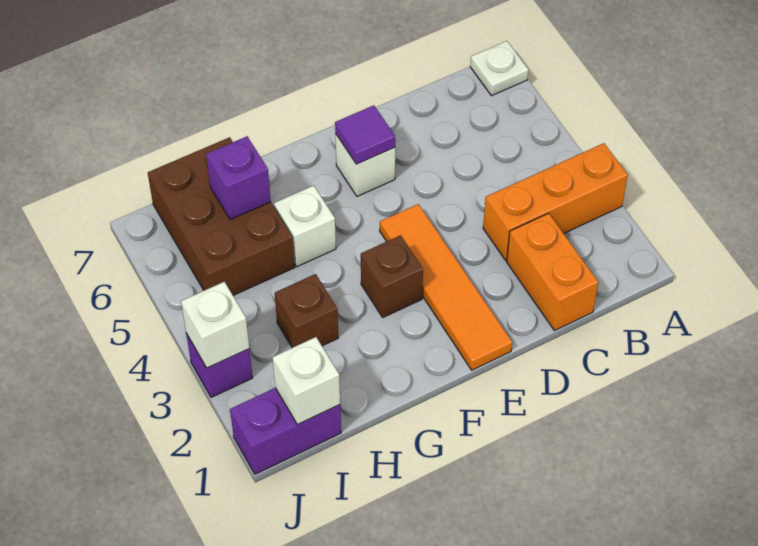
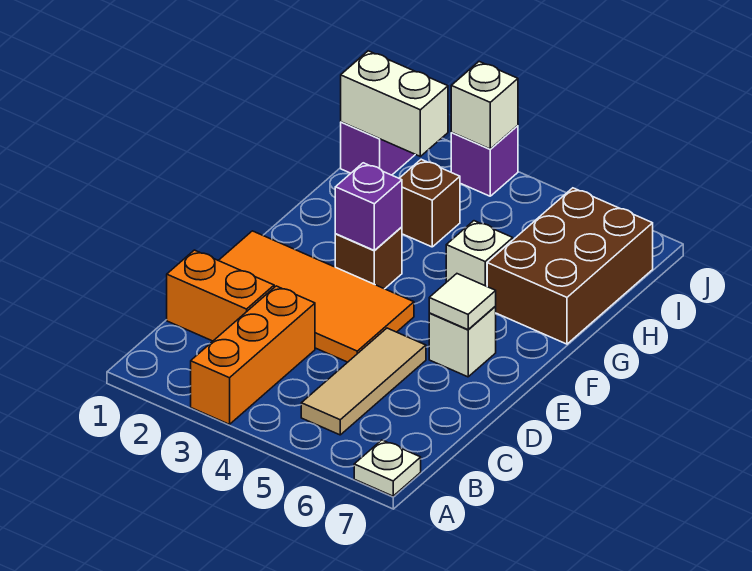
none -> tan tile B5:D5 level 1
orange tile E1:E4 level 1 -> orange tile D1:E4 level 1
purple tile E6 level 2 -> white tile E6 level 2
brown brick H5:I7 level 1 -> brown brick G6:I7 level 1
purple brick H6 level 2 -> purple brick F3 level 2
white brick I1 level 2 -> white brick I1:I2 level 2

